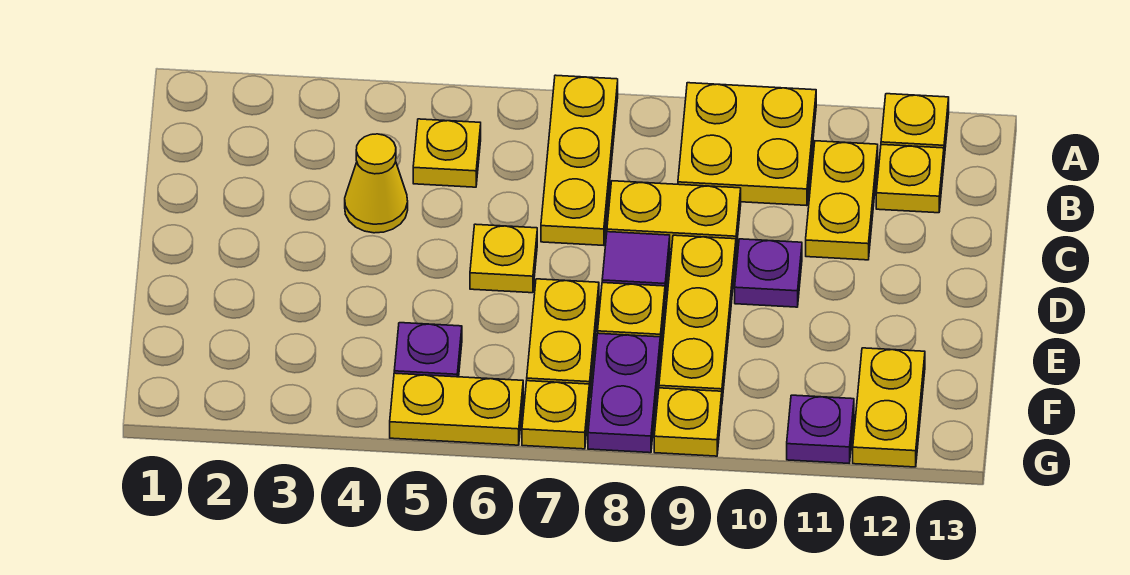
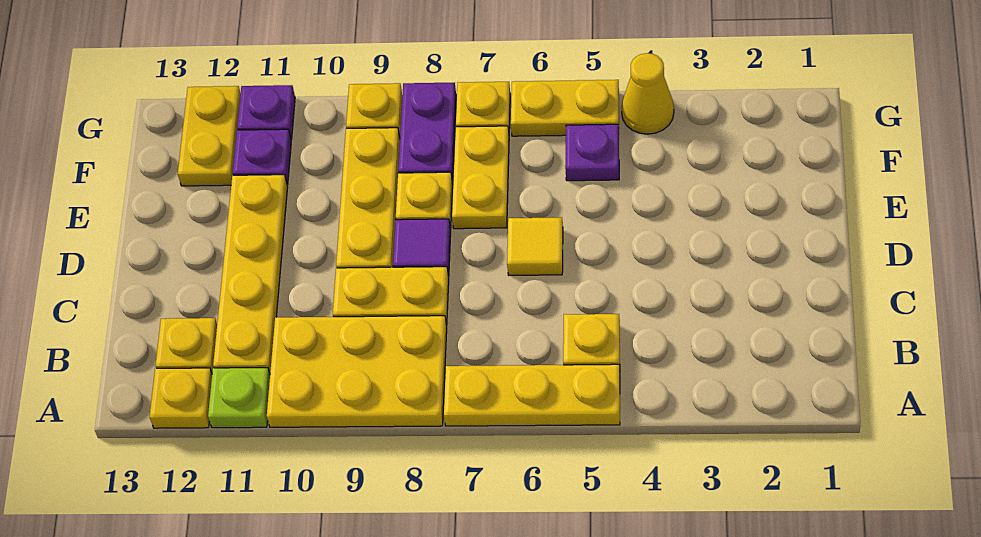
yellow plate A7:C7 level 1 -> yellow plate A5:A7 level 1
yellow plate A9:B10 level 1 -> yellow plate A8:B10 level 1
none -> lime plate A11 level 1
yellow plate B11:C11 level 1 -> yellow plate B11:E11 level 1
yellow cone C4 level 1 -> yellow cone G4 level 1
yellow plate D6 level 1 -> yellow tile D6 level 1
purple plate D10 level 1 -> purple plate F11 level 1

